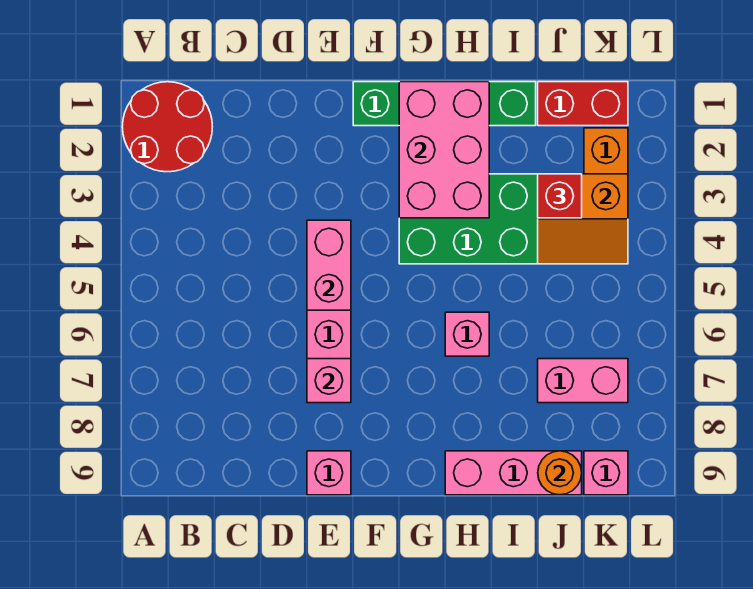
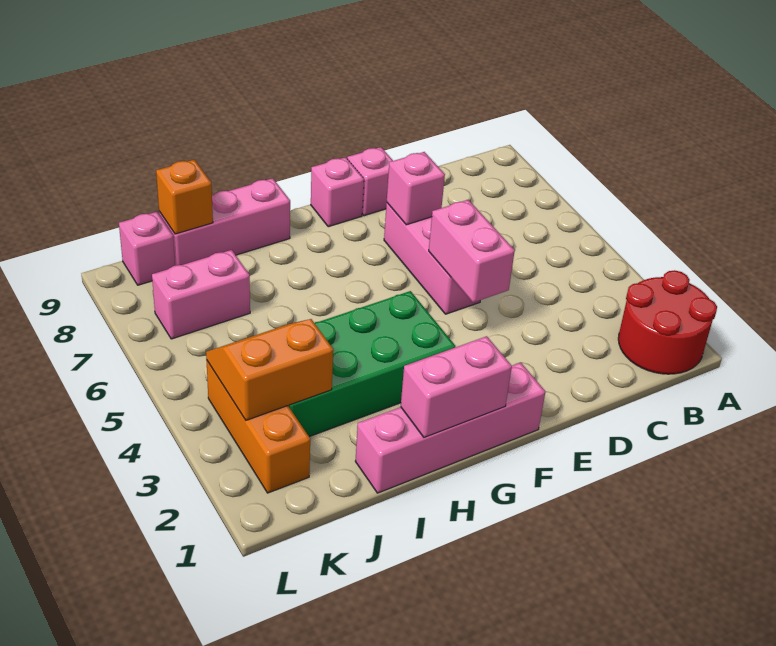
green brick F1:I1 level 1 -> pink brick F1:I1 level 1
pink brick G1:H3 level 2 -> pink brick G1:H1 level 2
pink brick H6 level 1 -> pink brick F9 level 1
red brick J1:K1 level 1 -> none
red brick J3 level 3 -> none
orange round brick J9 level 2 -> orange brick J9 level 2

